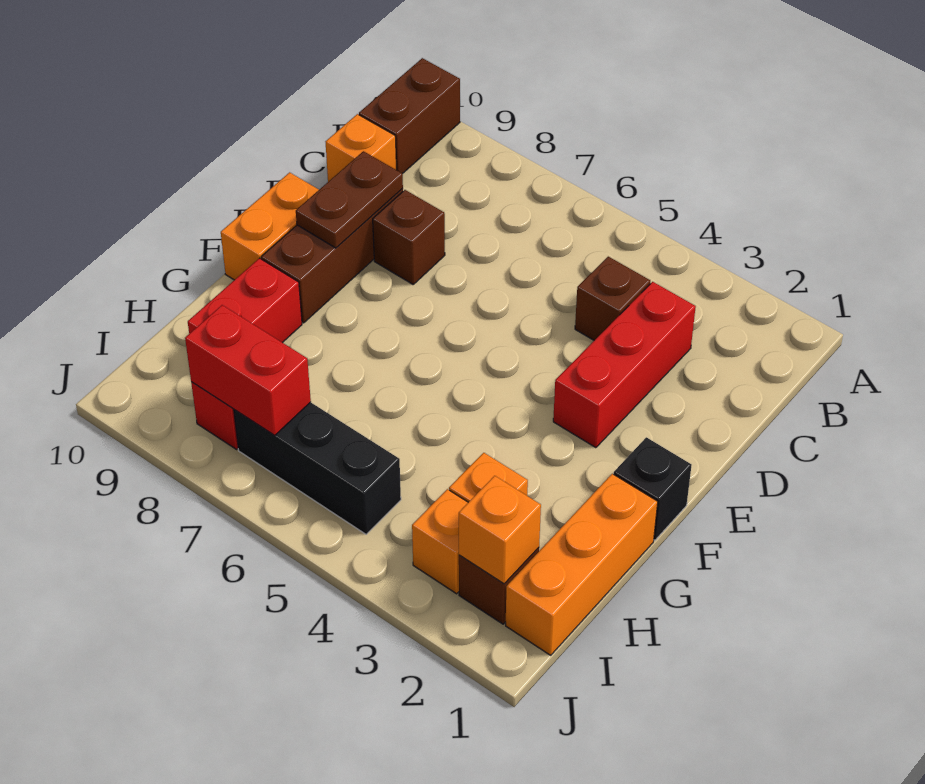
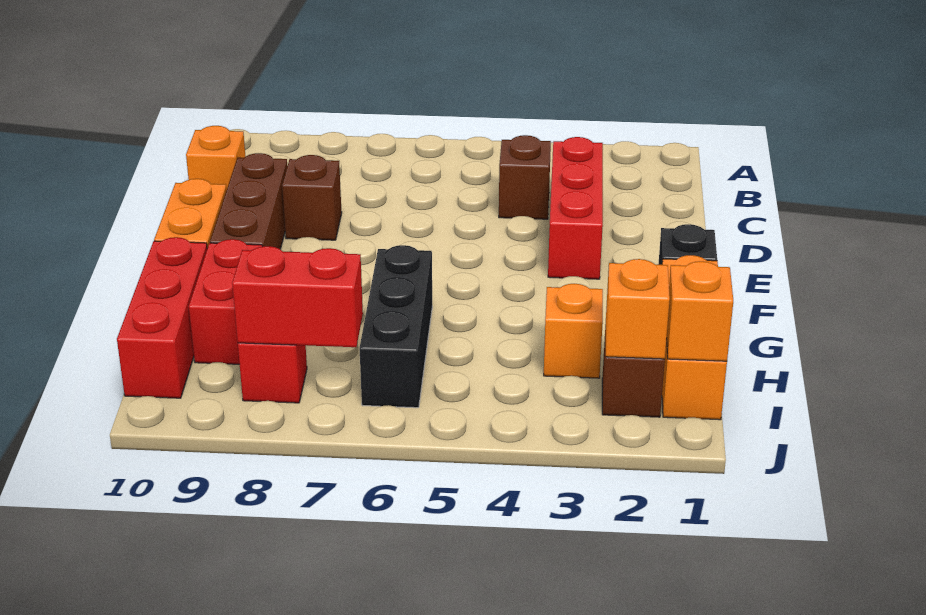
brown brick A10:B10 level 1 -> none
brown plate D9:E9 level 2 -> none
none -> red brick G10:I10 level 1
orange brick I3 level 1 -> orange brick I1 level 2
black brick I5:I7 level 1 -> black brick G6:I6 level 1

